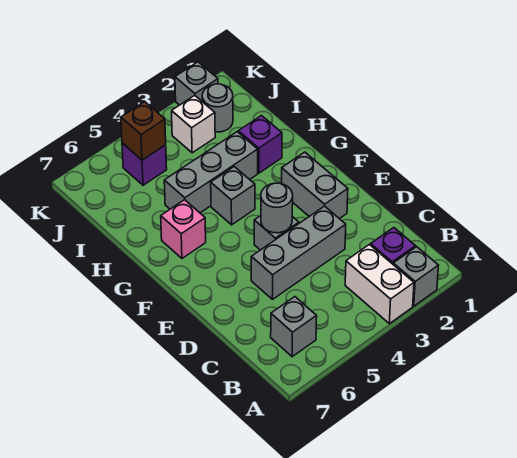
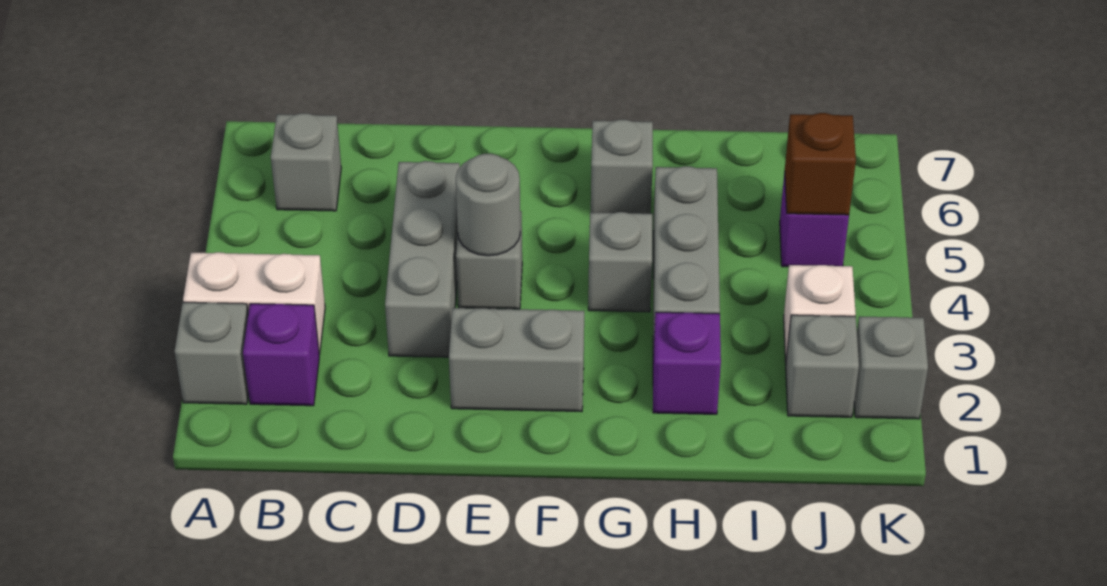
pink brick G6 level 1 -> grey brick G6 level 1
grey round brick J2 level 1 -> grey brick J2 level 1

